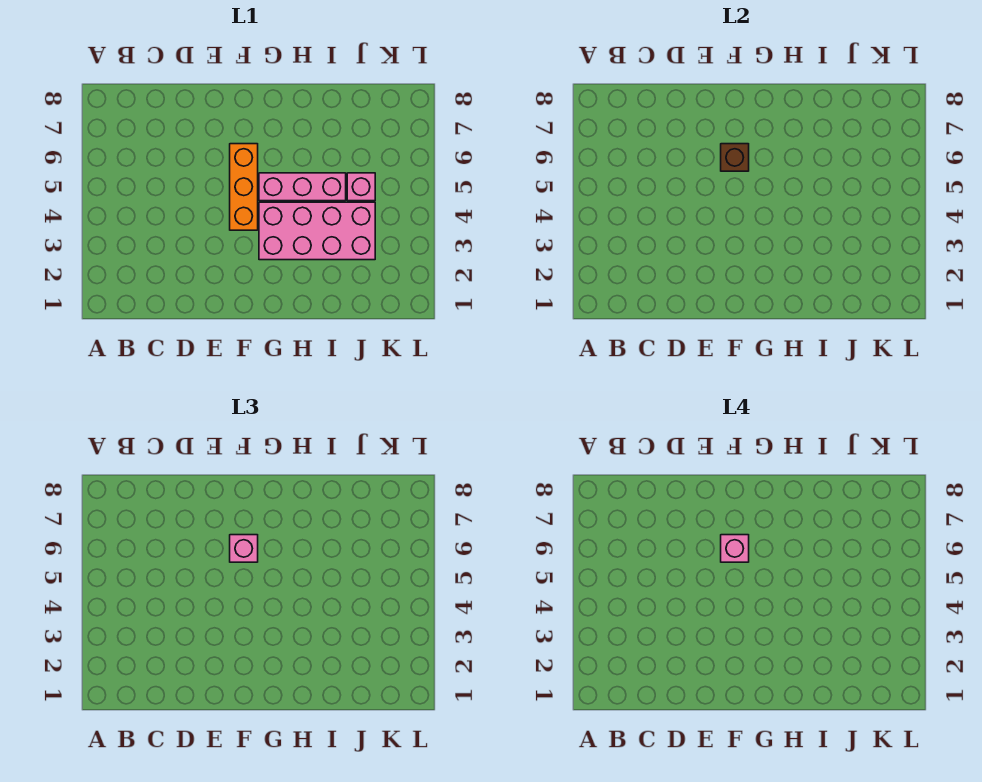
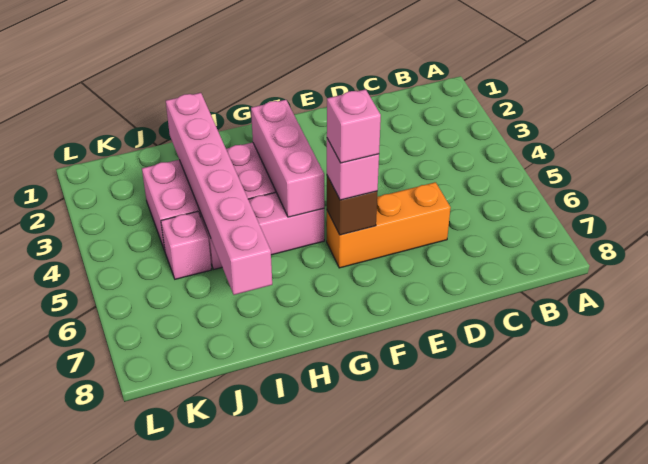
orange brick F4:F6 level 1 -> orange brick D6:F6 level 1
none -> pink brick G3:G5 level 2
none -> pink brick I2:I7 level 2

